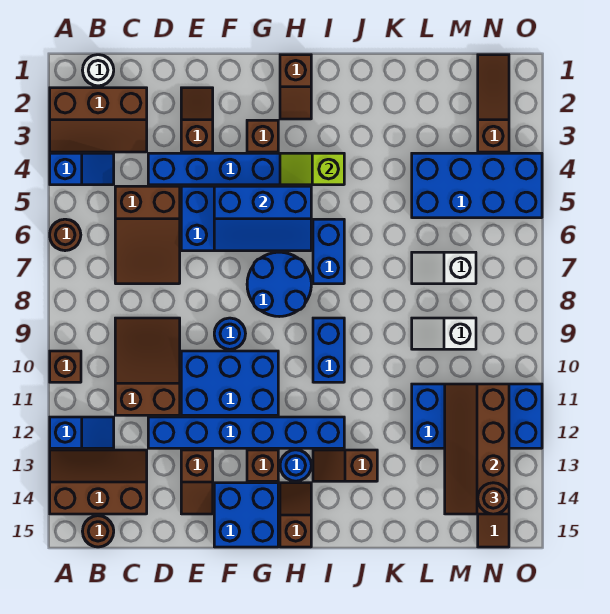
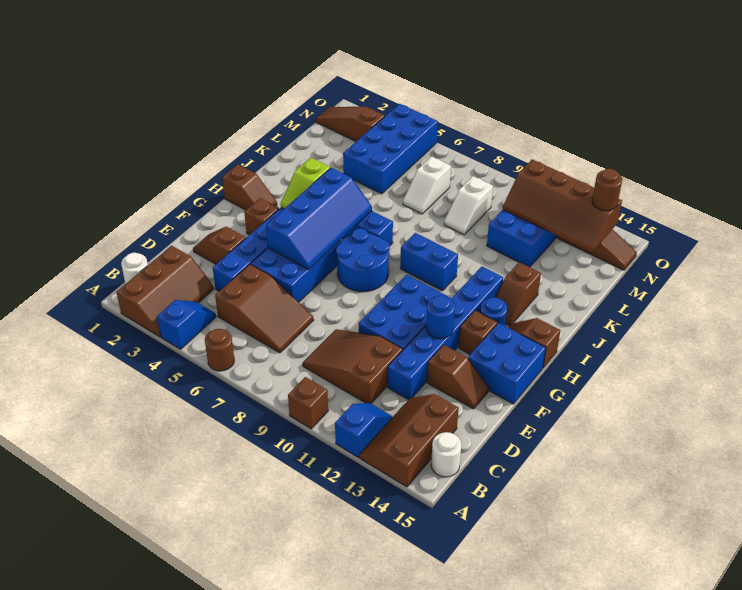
brown round brick B15 level 1 -> white round brick B15 level 1
blue slope F5:H6 level 2 top 5 -> blue slope F5:I6 level 2 top 5
blue round brick F9 level 1 -> blue round brick F12 level 2

